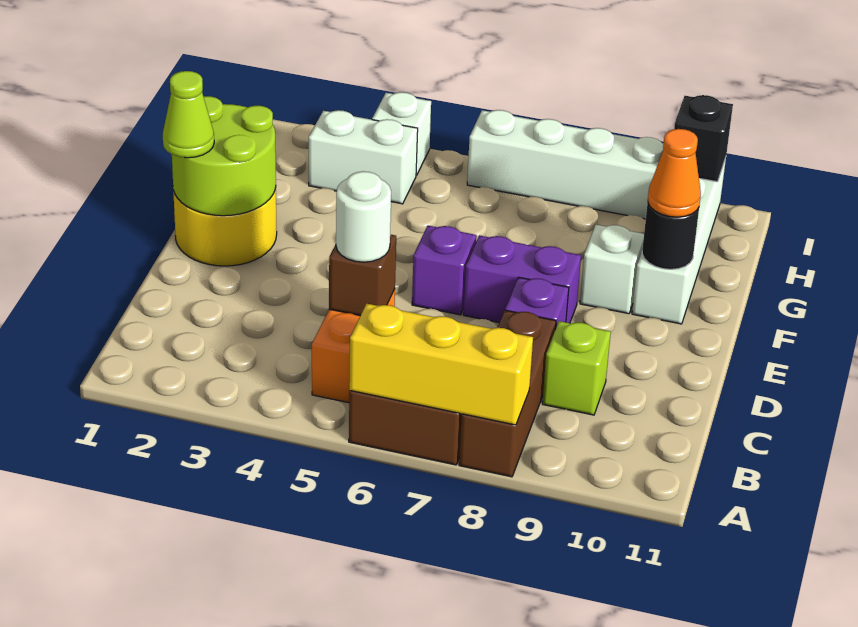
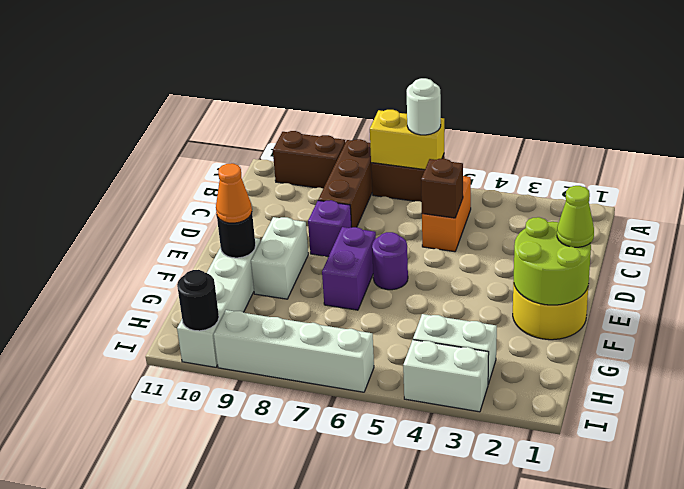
yellow brick A6:A8 level 2 -> yellow brick A6:A7 level 2
none -> brown brick A9:A10 level 1
white round brick C5 level 3 -> white round brick A6 level 3
lime brick C9 level 1 -> none
purple brick E6 level 1 -> purple round brick E6 level 1
purple brick E7:E8 level 1 -> purple brick E7:F7 level 1
white brick F9 level 1 -> white brick E9:F9 level 1
white brick I4 level 1 -> white brick I3:I4 level 1
black brick I10 level 2 -> black round brick I10 level 2

